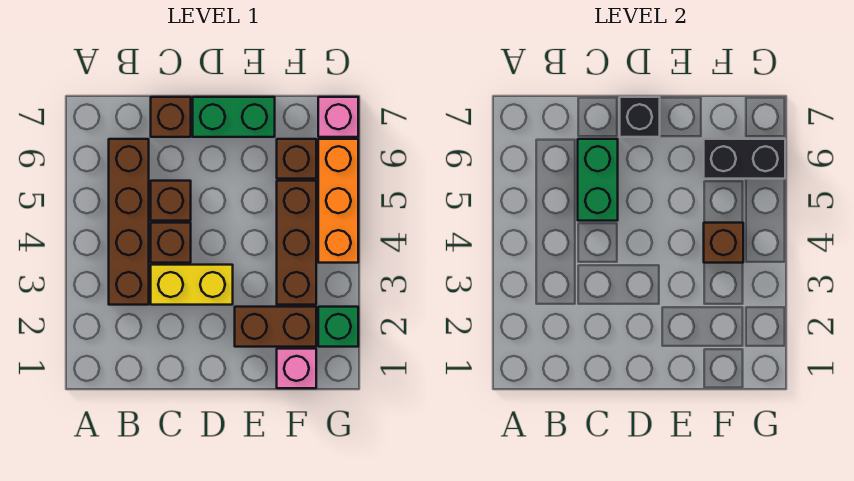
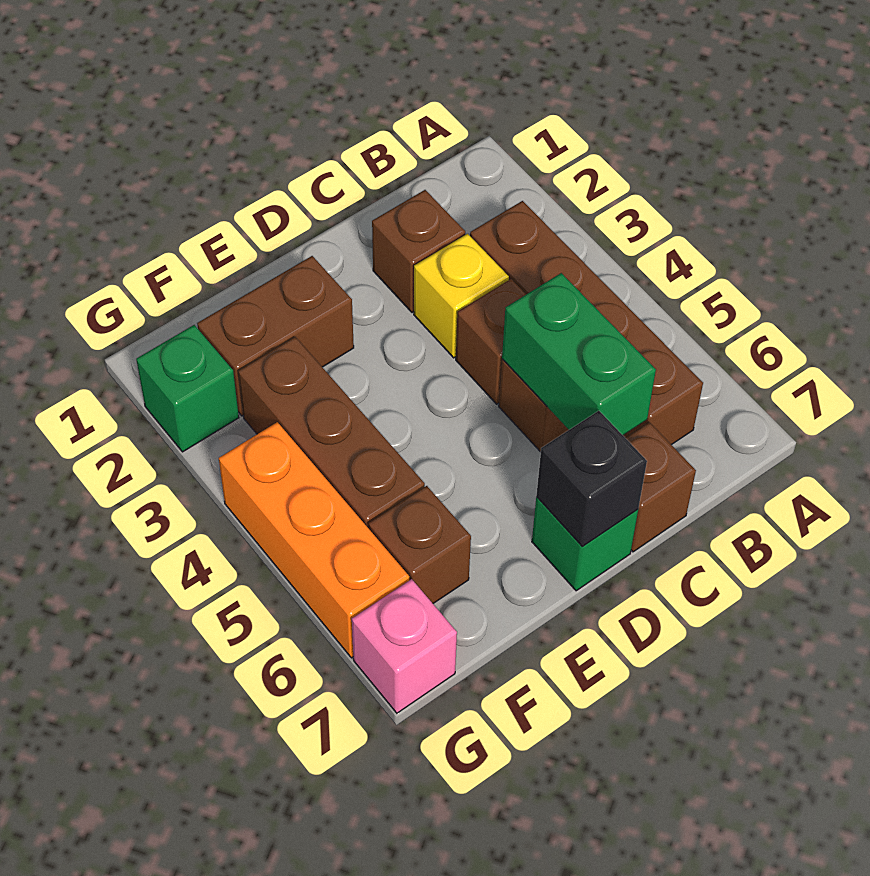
yellow brick C3:D3 level 1 -> yellow brick C3 level 1
green brick D7:E7 level 1 -> green brick D7 level 1
pink brick F1 level 1 -> none
brown brick F4 level 2 -> brown brick C2 level 1
black brick F6:G6 level 2 -> none

